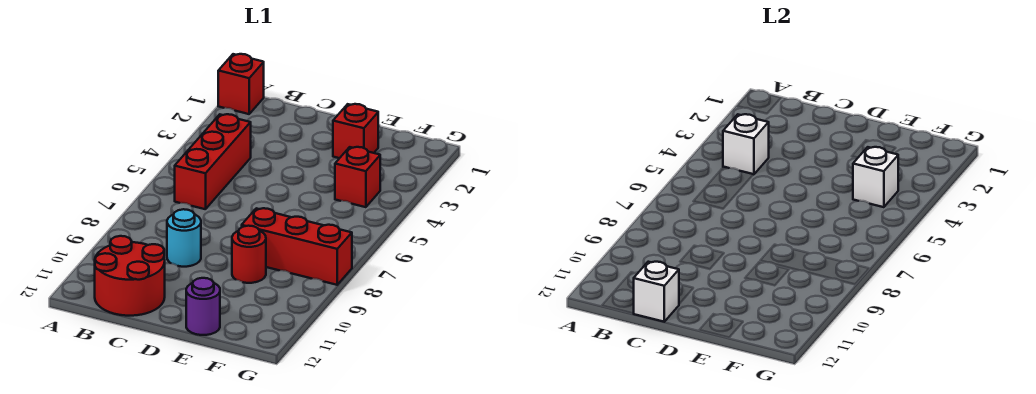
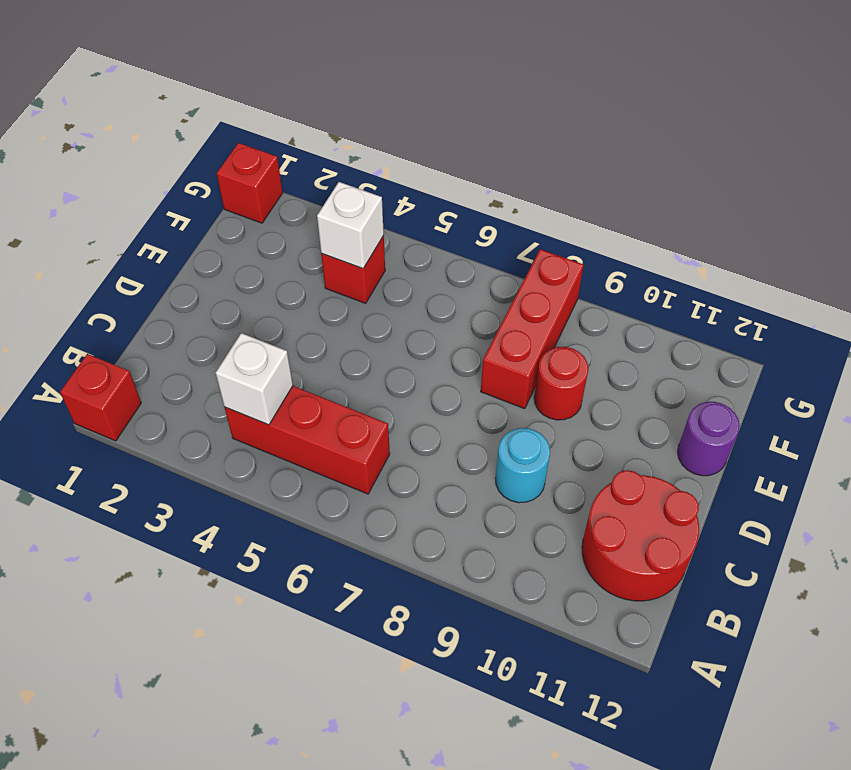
white brick C12 level 2 -> none
red brick E2 level 1 -> red brick G1 level 1

